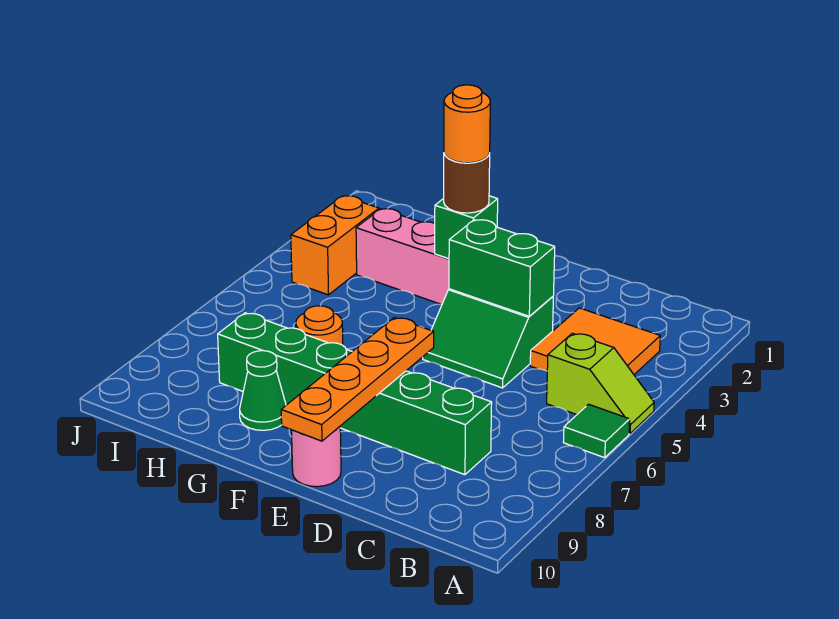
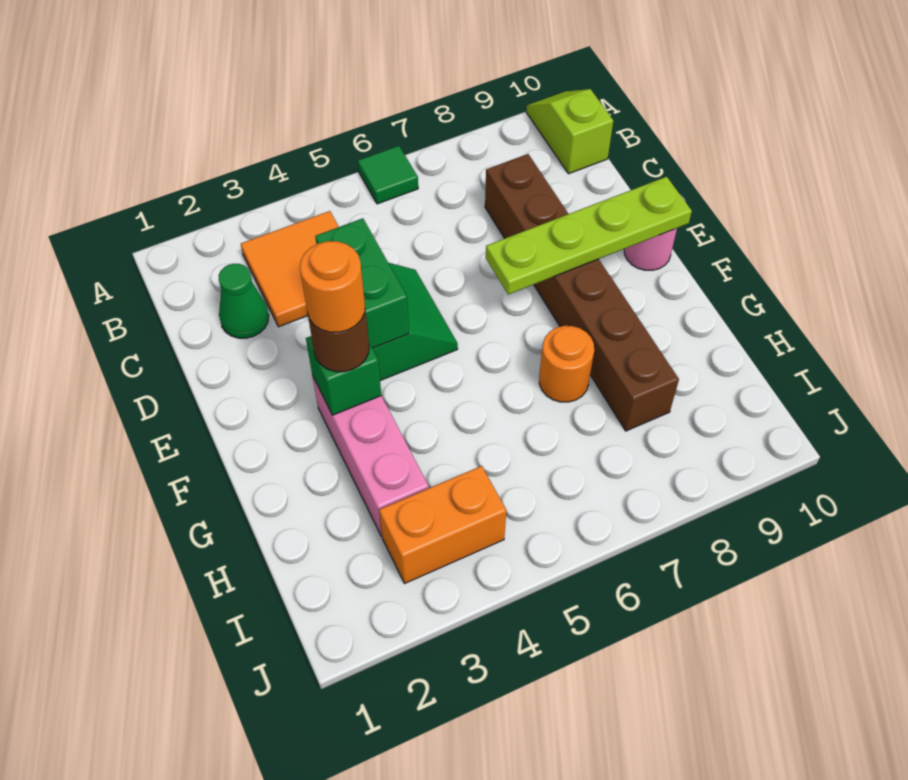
lime slope A5:B5 level 1 top B -> lime slope A10:B10 level 1 top B
green brick C8:H8 level 1 -> brown brick C8:H8 level 1
orange plate E7:E10 level 2 -> lime plate E7:E10 level 2
green cone G9 level 1 -> green cone C2 level 1

